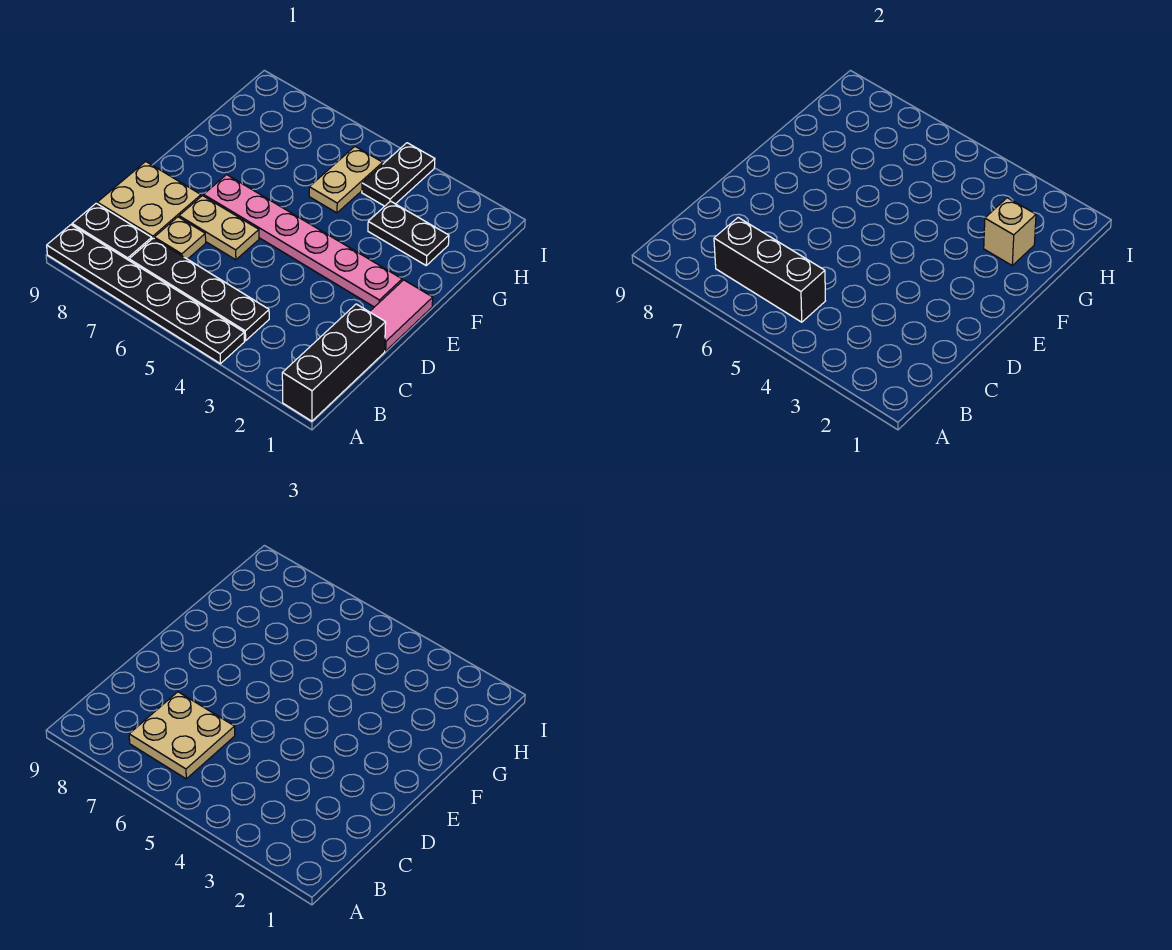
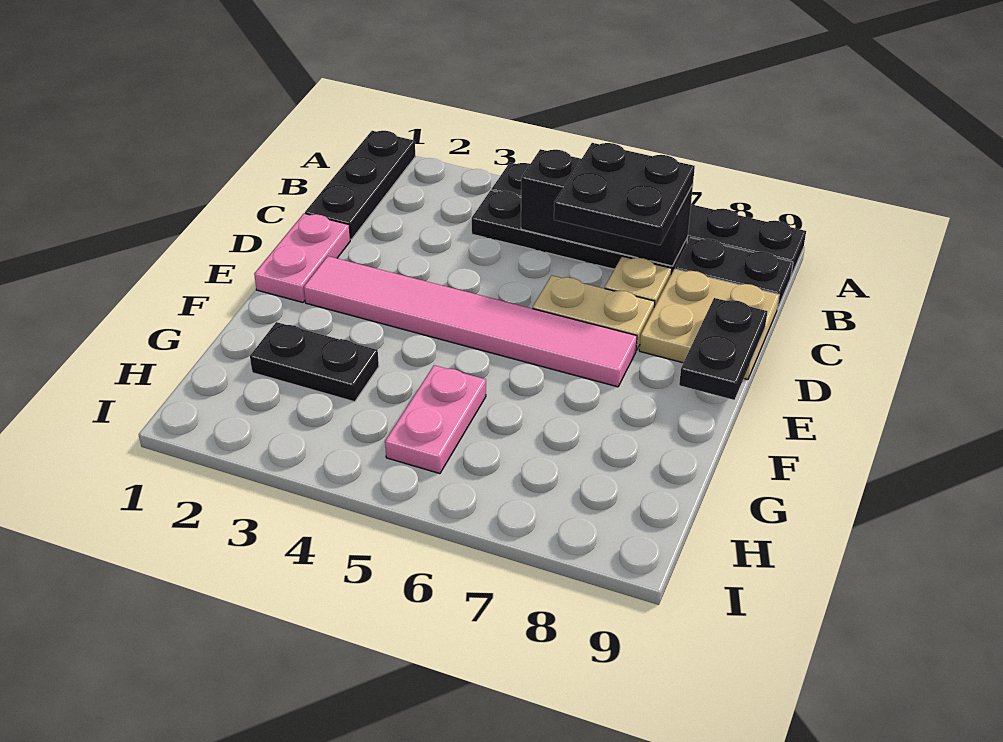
black brick A1:C1 level 1 -> black plate A1:C1 level 1
tan plate B6:C7 level 3 -> black plate B6:C7 level 3
pink tile D1:E1 level 1 -> pink plate D1:E1 level 1
pink plate E2:E7 level 1 -> pink tile E2:E7 level 1
tan brick G2 level 2 -> none
tan plate G5:H5 level 1 -> pink plate G5:H5 level 1
black plate H4:I4 level 1 -> black plate D9:E9 level 2

